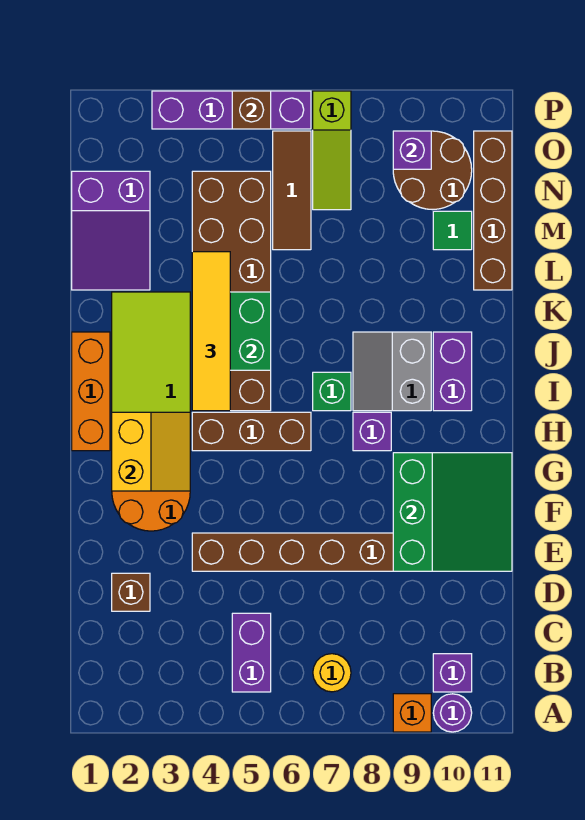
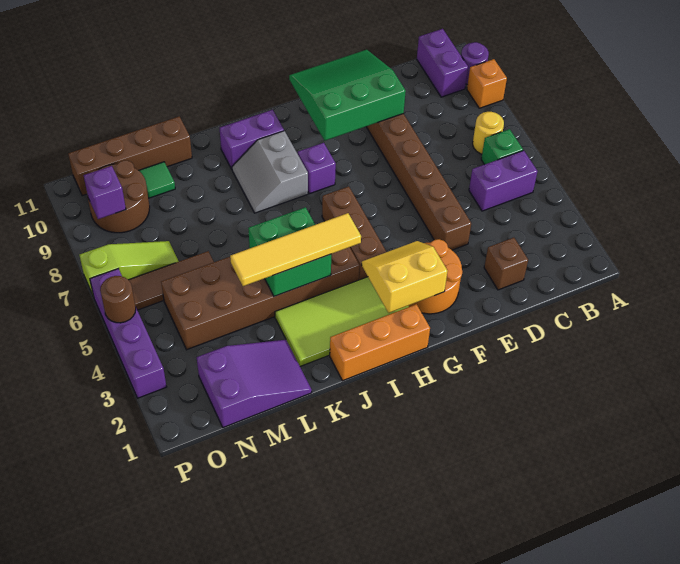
purple brick B10 level 1 -> purple brick B10:B11 level 1
green brick I7 level 1 -> green brick B6 level 1
grey slope I8:J9 level 1 top 9 -> grey slope I8:J9 level 1 top I
brown brick P5 level 2 -> brown round brick P5 level 2

